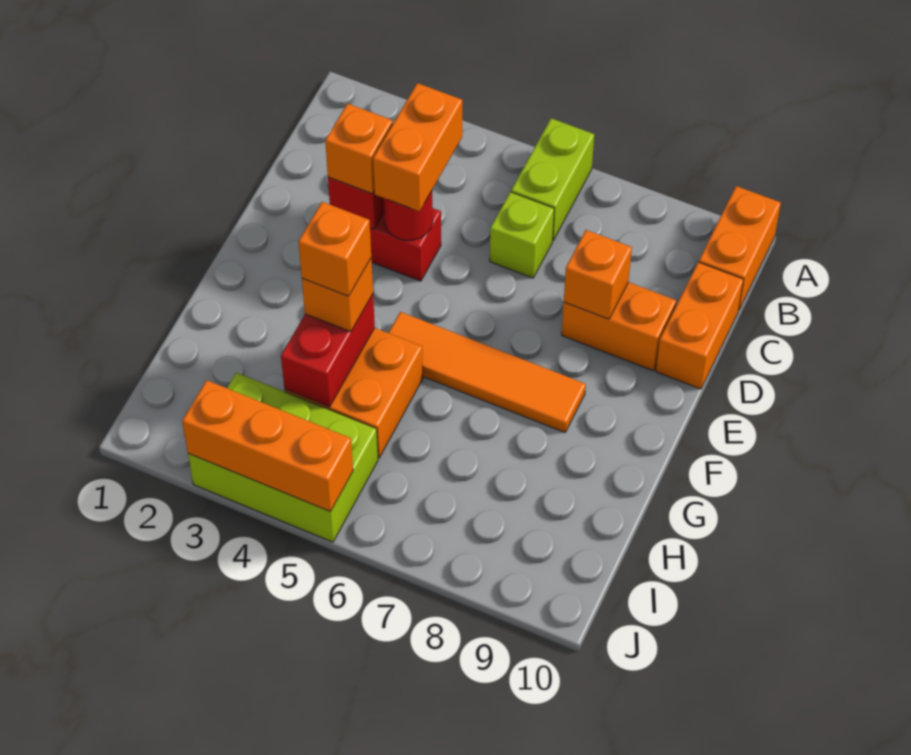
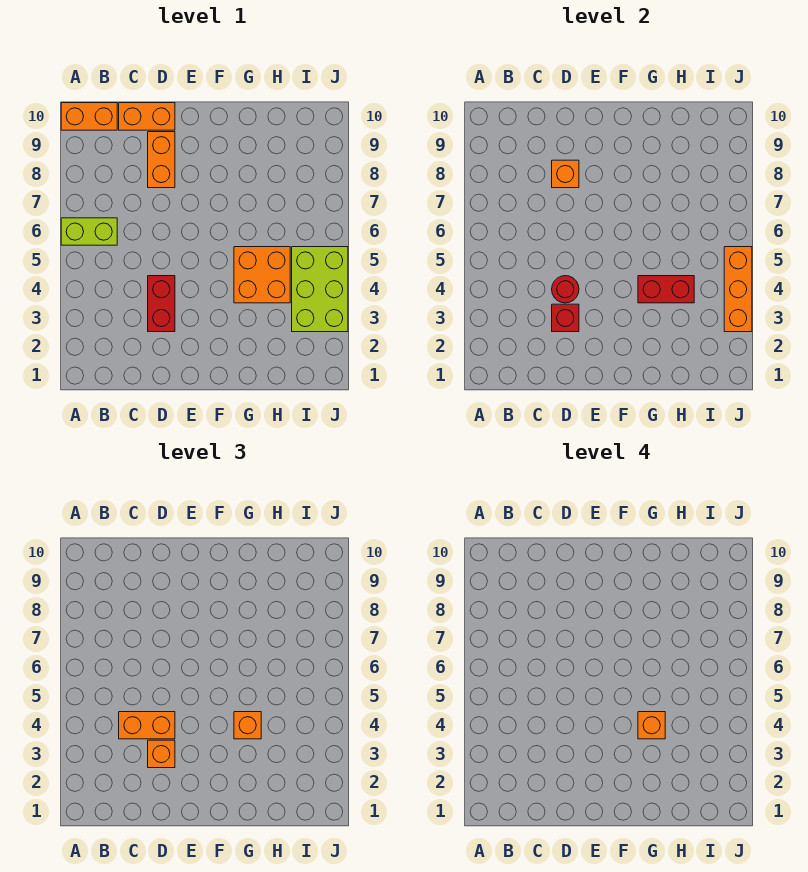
lime brick C6 level 1 -> none
orange tile F5:F8 level 1 -> none

